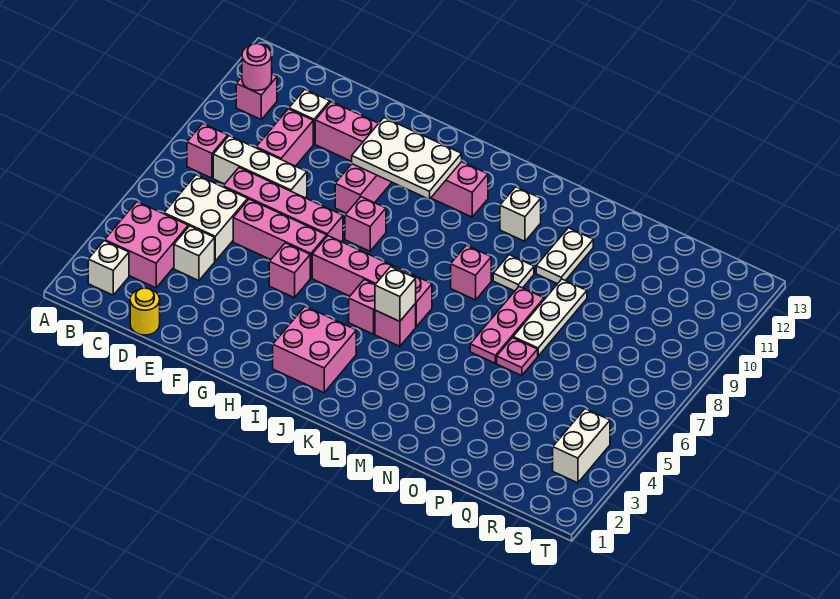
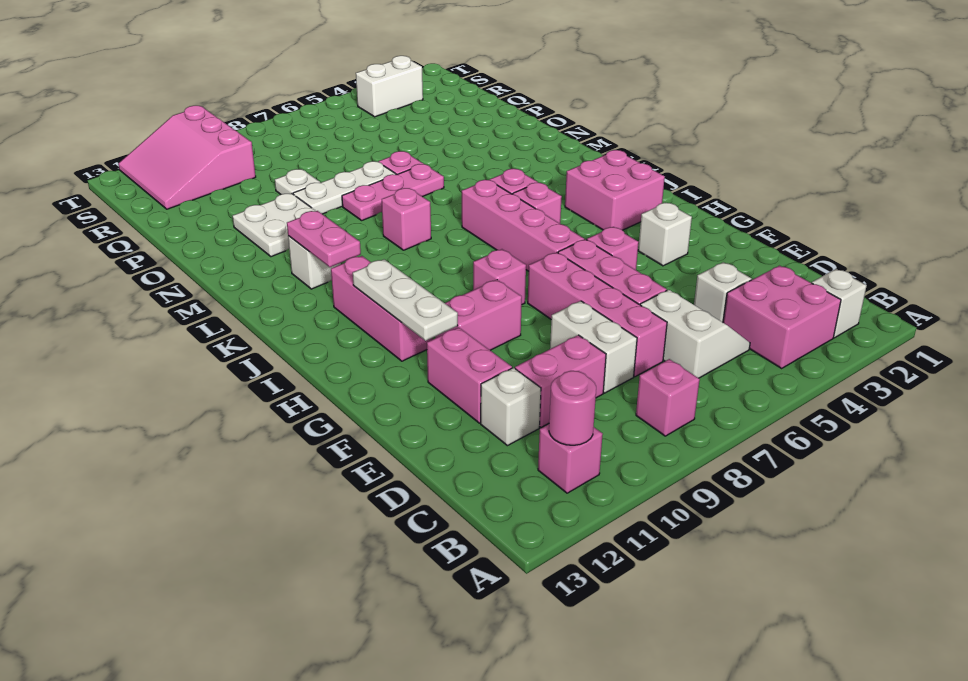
white brick C5:D6 level 1 -> white slope C5:D6 level 1 top 6
white brick C8:E8 level 1 -> white brick D8:E8 level 1
yellow round brick D1 level 1 -> none
white plate G10:I11 level 2 -> white plate G11:I11 level 2
white brick K5 level 2 -> white brick G3 level 1
none -> pink plate K11:L11 level 2
white plate M9 level 1 -> white plate P9 level 1
white plate N10:N11 level 1 -> white plate N10:O11 level 1
none -> pink slope R10:T12 level 1 top 10

